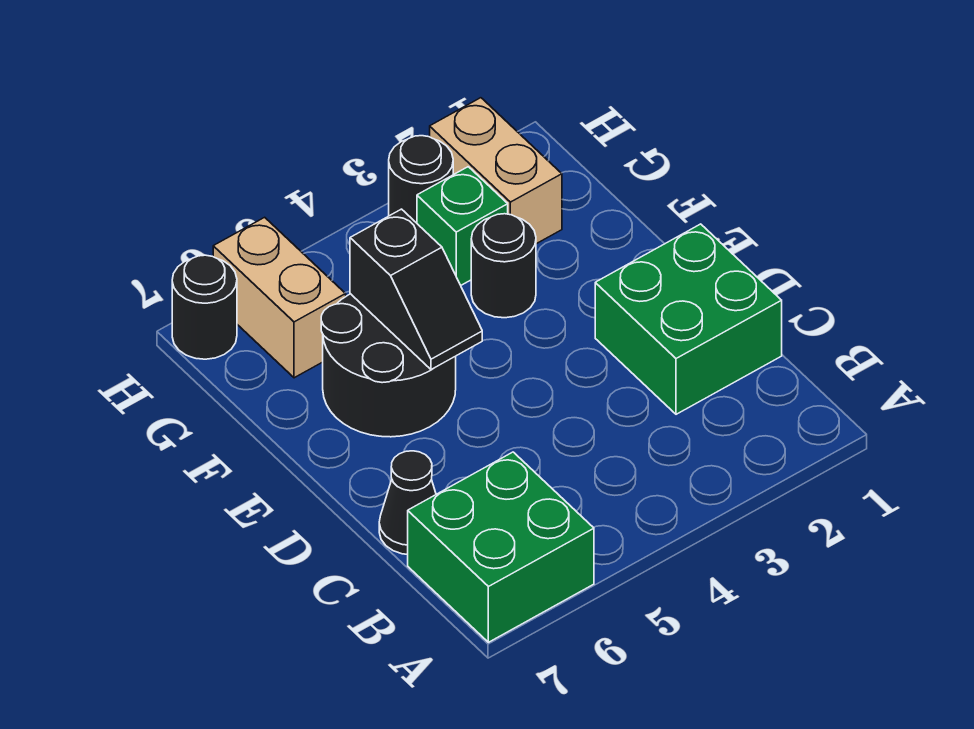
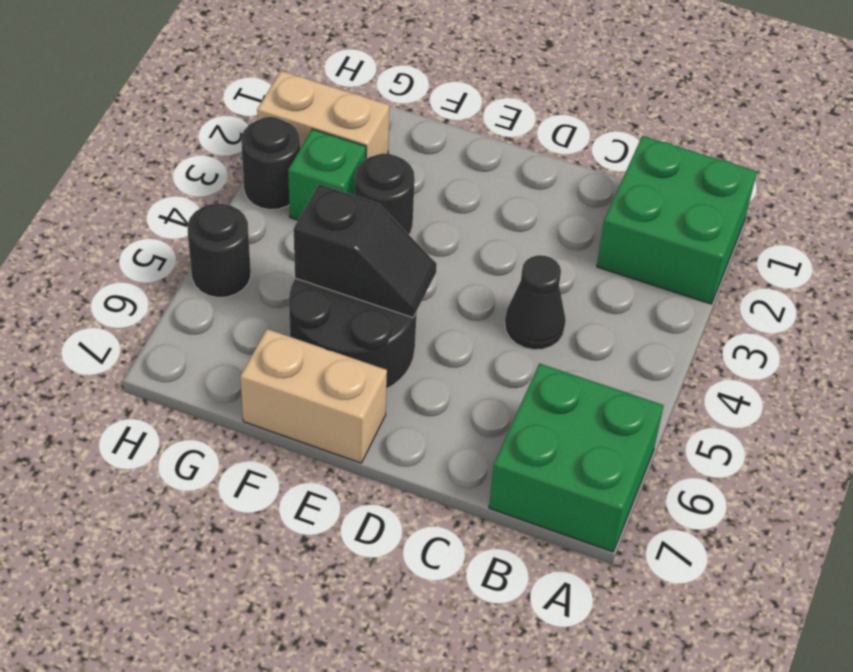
green brick C1:D2 level 1 -> green brick A1:B2 level 1
black cone C7 level 1 -> black cone C4 level 1
tan brick G6:H6 level 1 -> tan brick E7:F7 level 1
black round brick H7 level 1 -> black round brick H5 level 1

